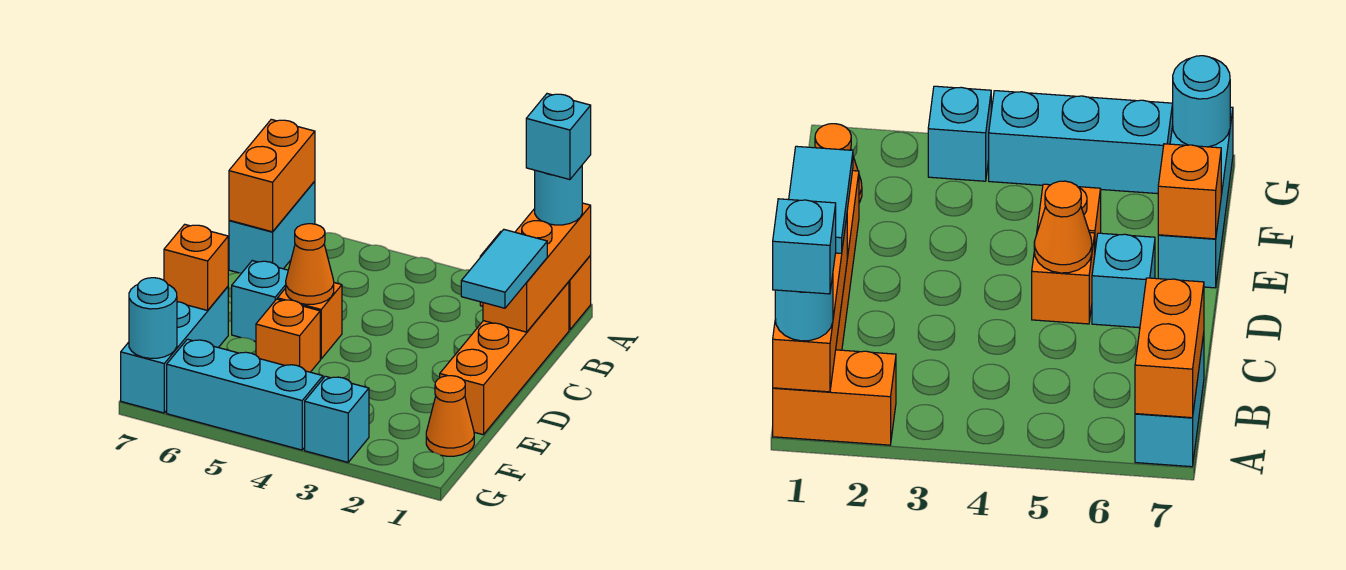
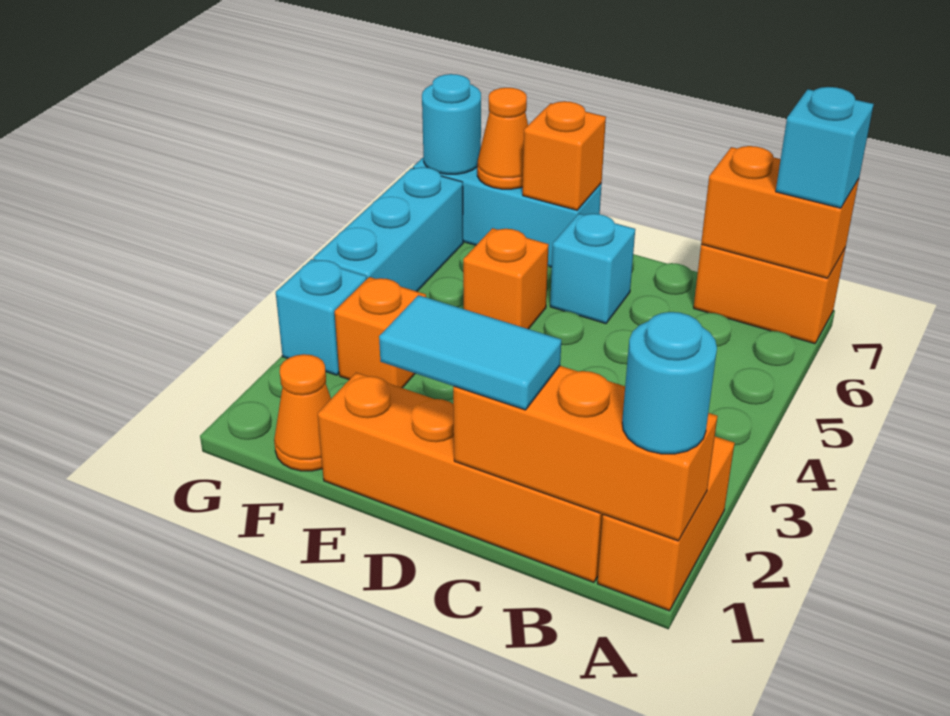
cyan brick A1 level 4 -> cyan brick A7 level 3
cyan brick A7:B7 level 1 -> orange brick A7:B7 level 1
orange brick D5 level 1 -> orange brick F3 level 1
orange cone D5 level 2 -> orange cone F7 level 2

